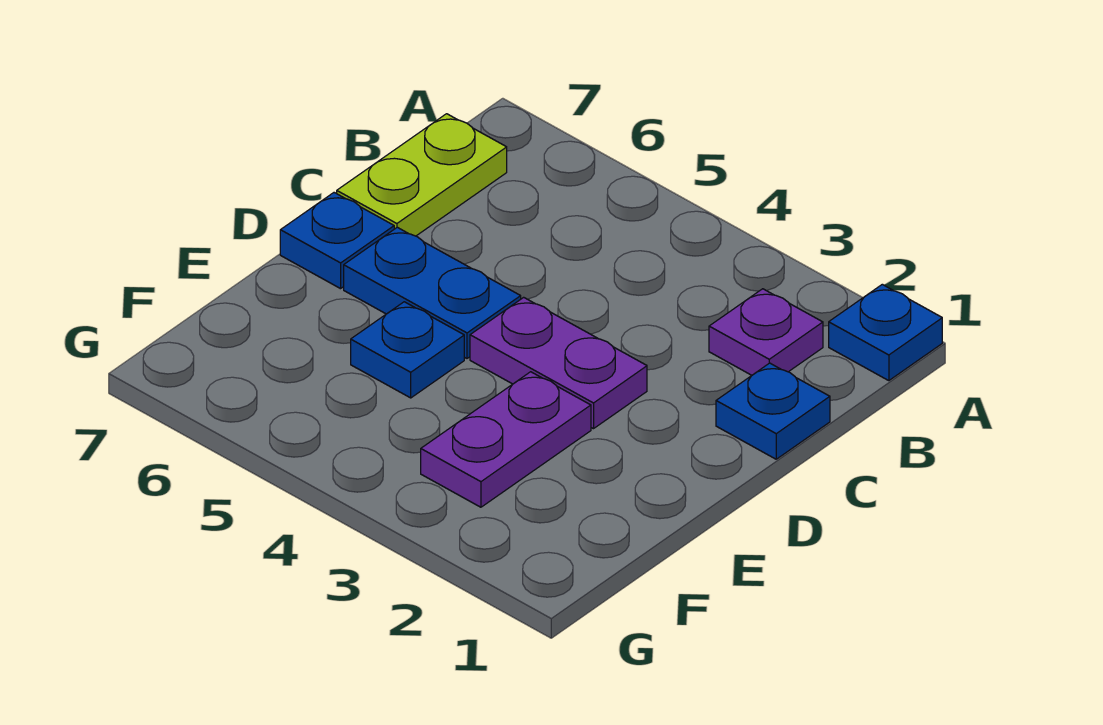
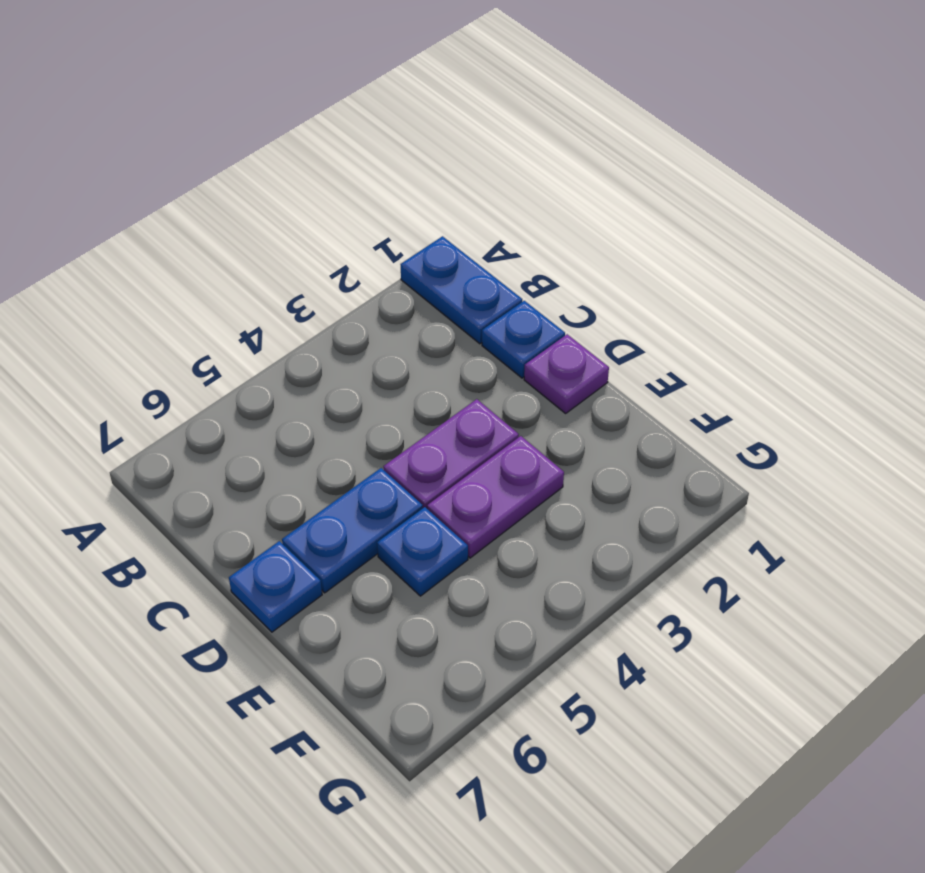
blue plate A1 level 1 -> blue plate A1:B1 level 1
purple plate B2 level 1 -> purple plate D1 level 1
lime plate B7:C7 level 1 -> none
purple plate E3:F3 level 1 -> purple plate E3:E4 level 1

